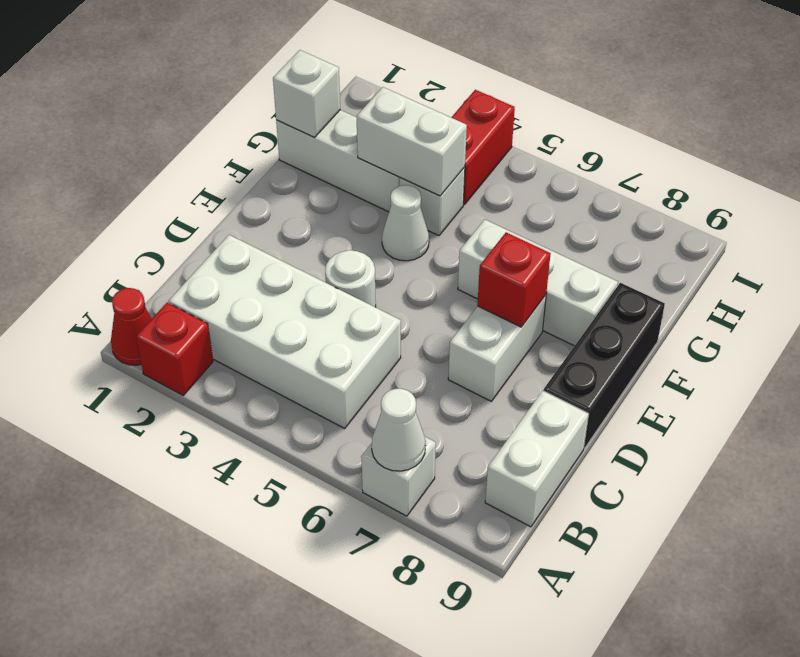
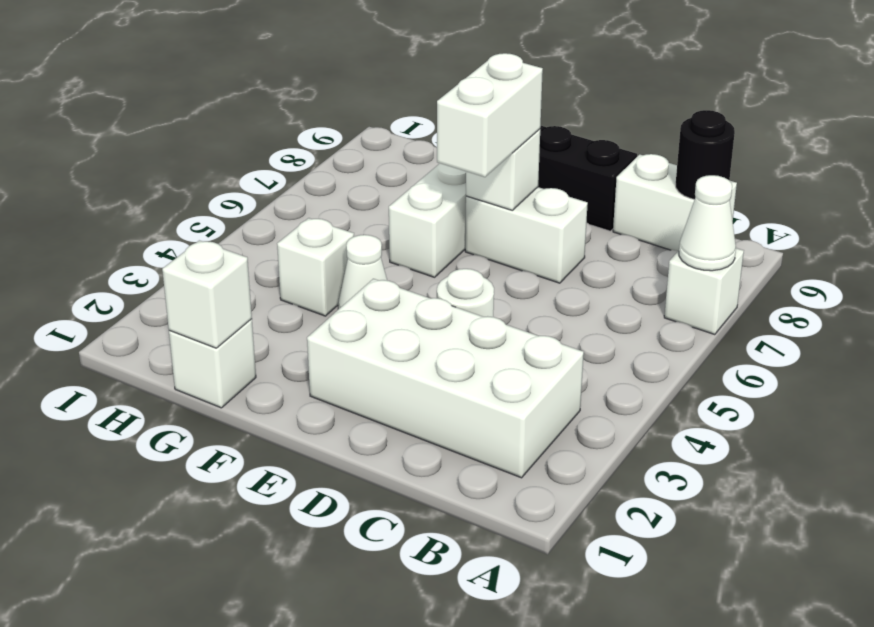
red cone A1 level 1 -> none
red brick A2 level 1 -> none
white brick B2:C5 level 1 -> white brick B2:E3 level 1
none -> black round brick B9 level 2
red brick E7 level 2 -> white brick E7 level 2
white brick G1:G3 level 1 -> white brick G1 level 1
white brick G3:G4 level 2 -> white brick E6:E7 level 3
red brick H4:I4 level 1 -> none

